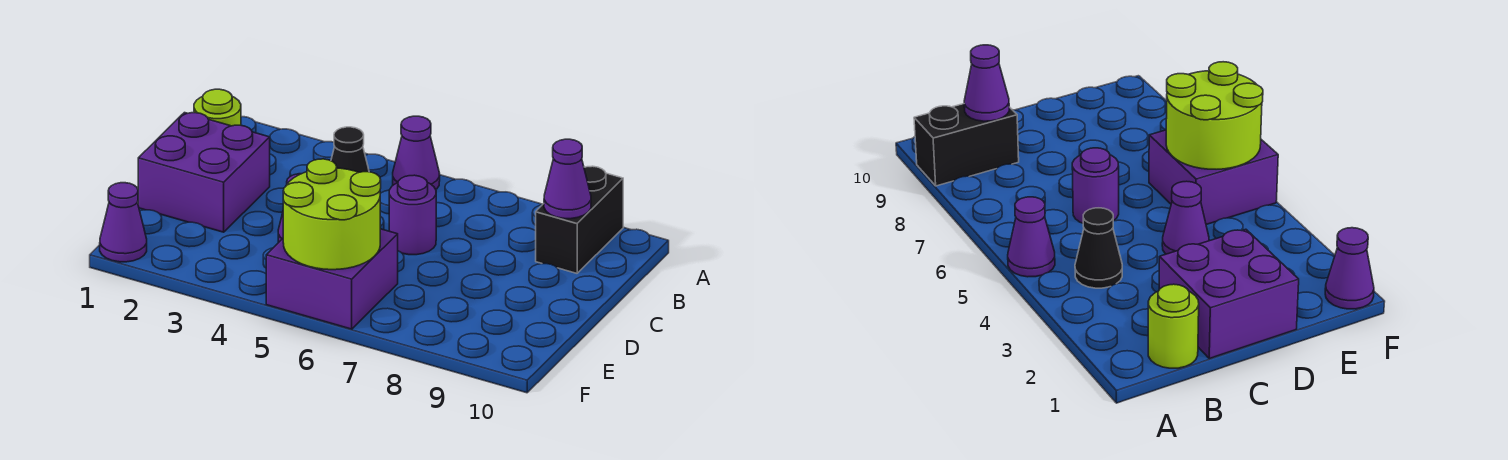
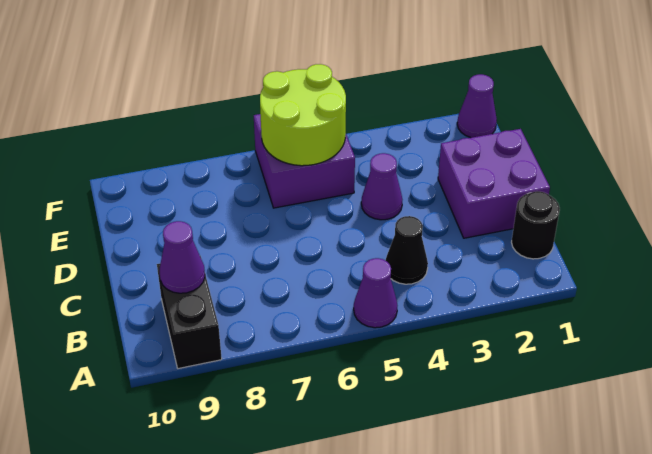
lime round brick B1 level 1 -> black round brick B1 level 1
purple round brick C6 level 1 -> none

